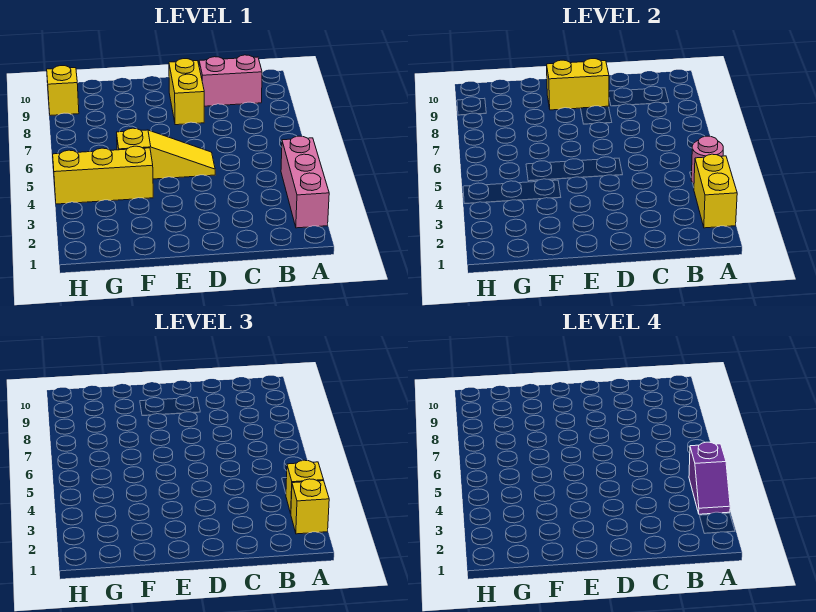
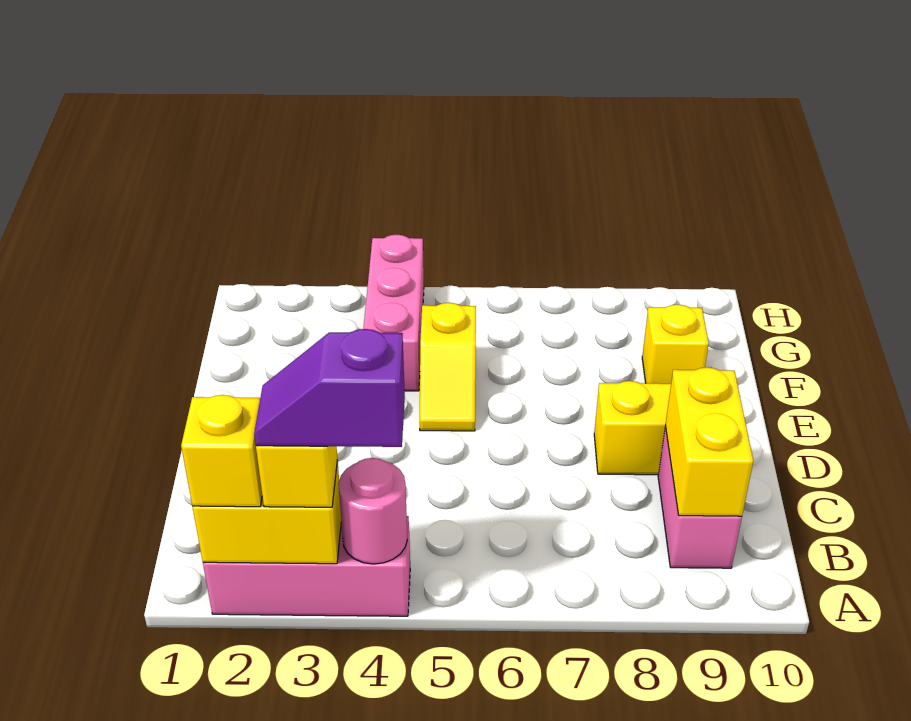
yellow slope D5:F5 level 1 top F -> yellow slope E5:F5 level 1 top F
yellow brick D9:E9 level 2 -> yellow brick B9:C9 level 2
yellow brick F4:H4 level 1 -> pink brick F4:H4 level 1
yellow brick H9 level 1 -> yellow brick F9 level 1

